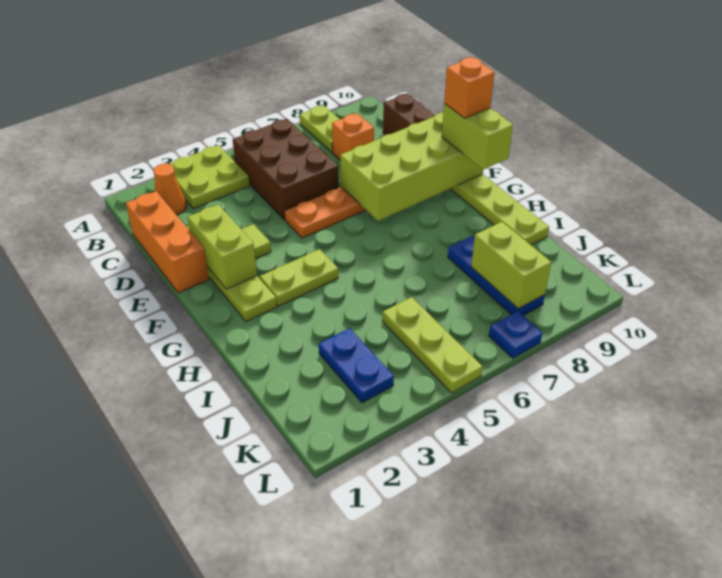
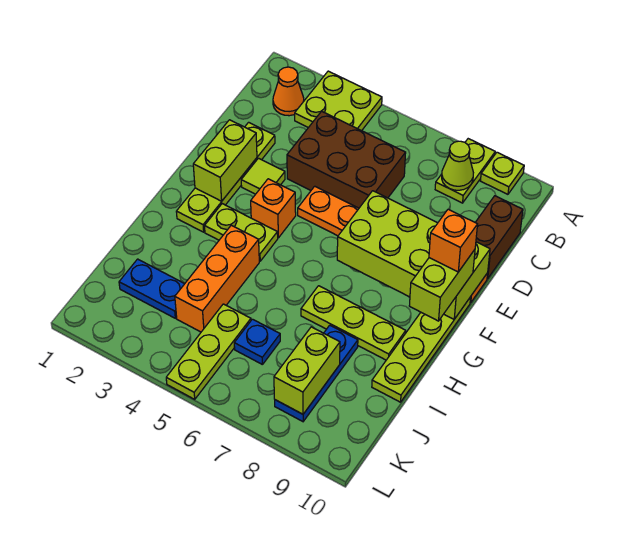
none -> lime plate A9 level 1
brown brick B5:D6 level 1 -> brown brick C4:D6 level 1
none -> lime cone B8 level 2
orange brick C1:E1 level 1 -> orange brick H4:J4 level 1
orange brick C8 level 1 -> orange brick F4 level 1
none -> lime plate H7:H9 level 1
blue plate J3:K3 level 1 -> blue plate J2:J3 level 1
blue plate L7 level 1 -> blue plate J6 level 1

